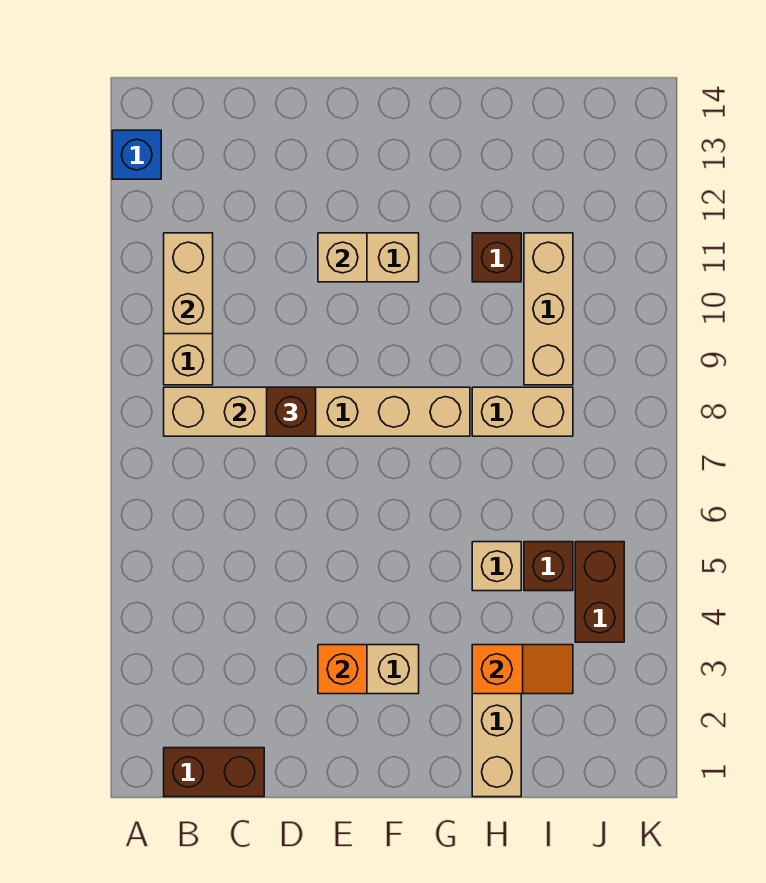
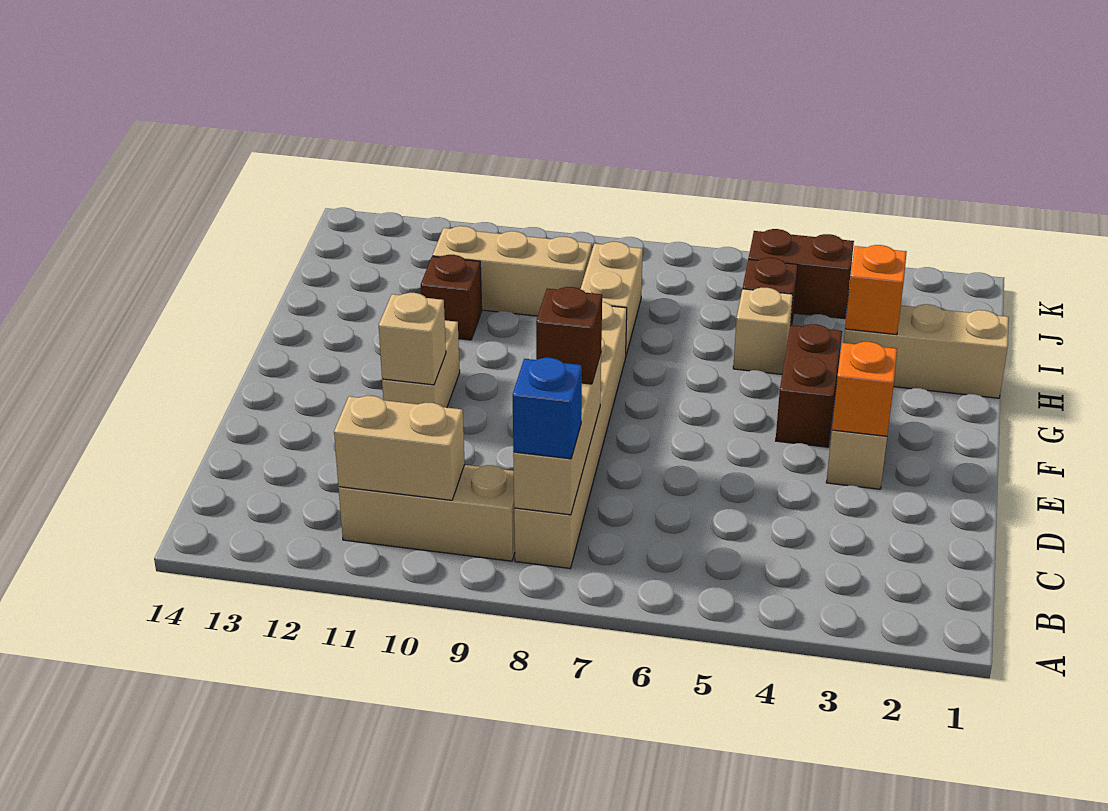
blue brick A13 level 1 -> blue brick B8 level 3
brown brick B1:C1 level 1 -> brown brick F4:G4 level 1

